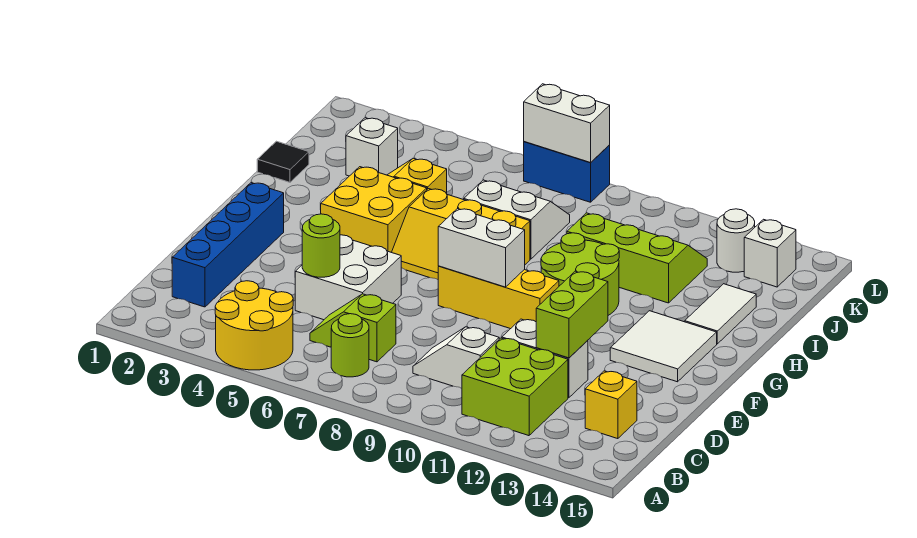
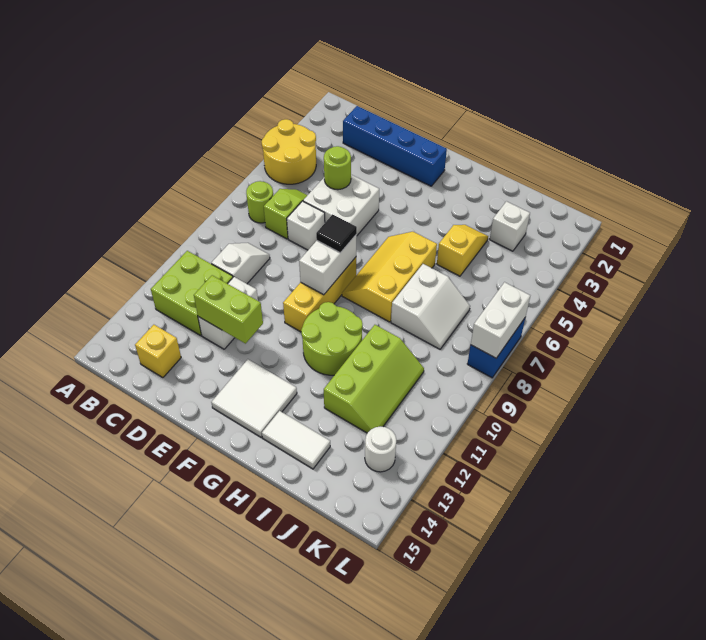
yellow brick G4:H5 level 1 -> none
black tile I1 level 1 -> black tile F8 level 3
white brick K14 level 1 -> white brick D7 level 1

